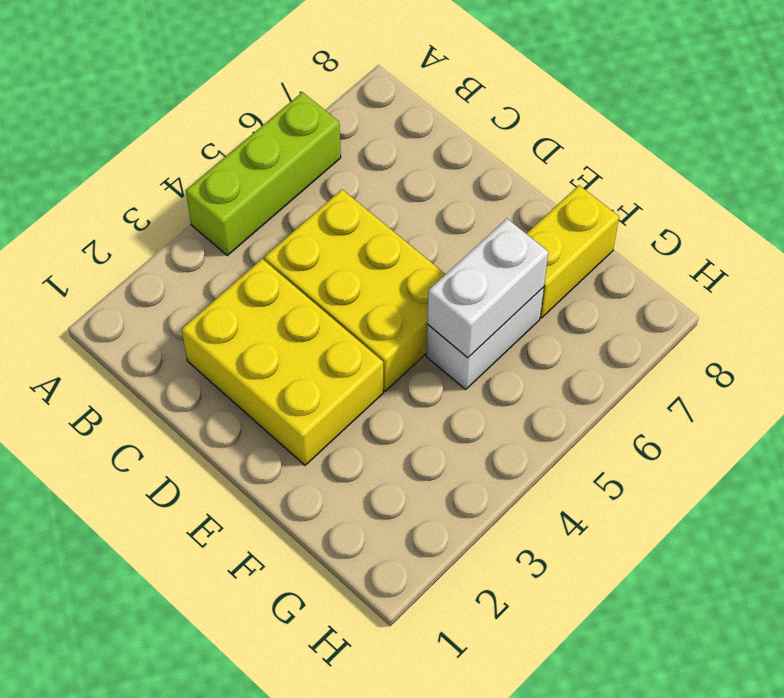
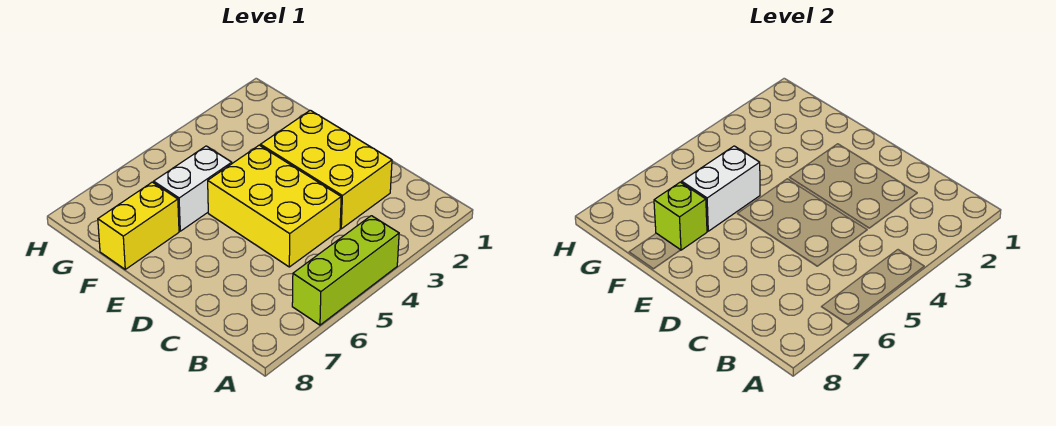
none -> lime brick F7 level 2

